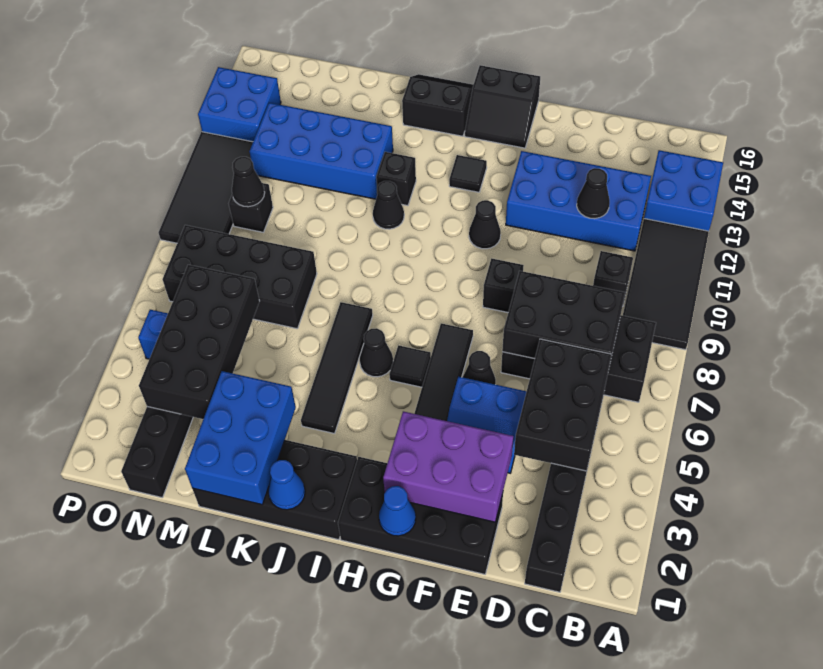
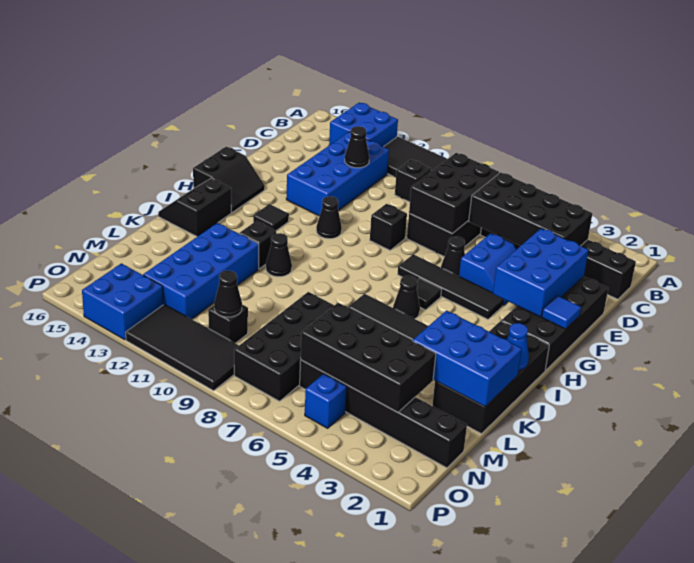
black brick C4:D6 level 2 -> black brick C3:D6 level 2
purple brick E2:G3 level 2 -> blue brick E2:G3 level 2
blue cone G1 level 2 -> blue tile G1 level 2

